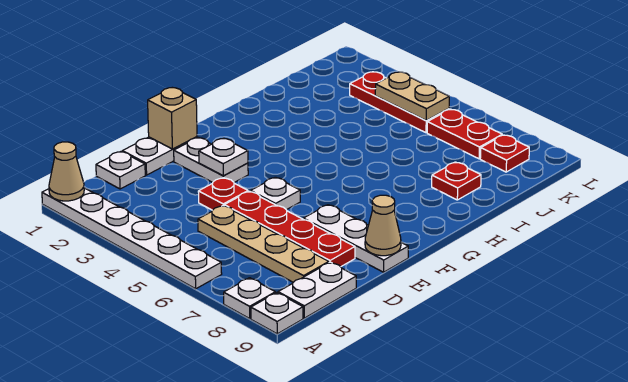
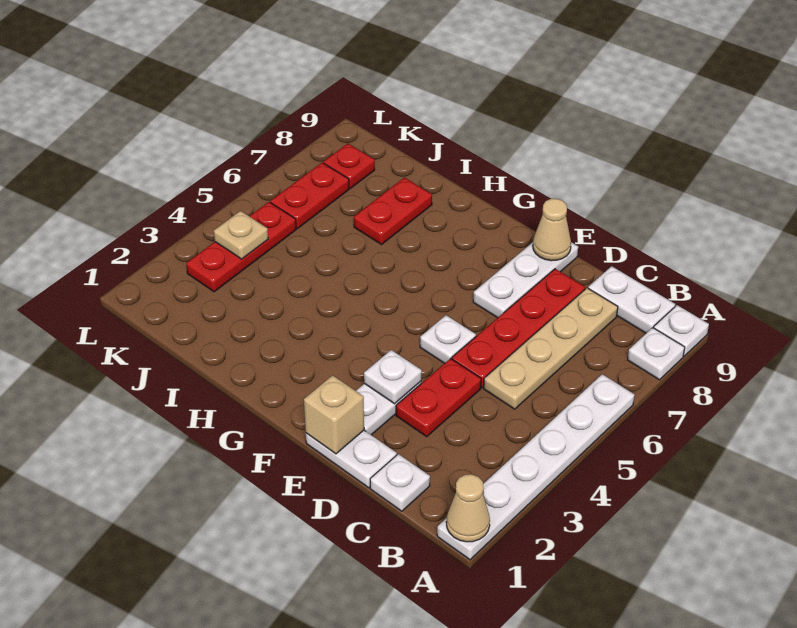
red plate D4 level 1 -> red plate D3:D4 level 1
red plate I8 level 1 -> red plate I7:I8 level 1
tan plate K4:K5 level 2 -> tan plate K4 level 2

